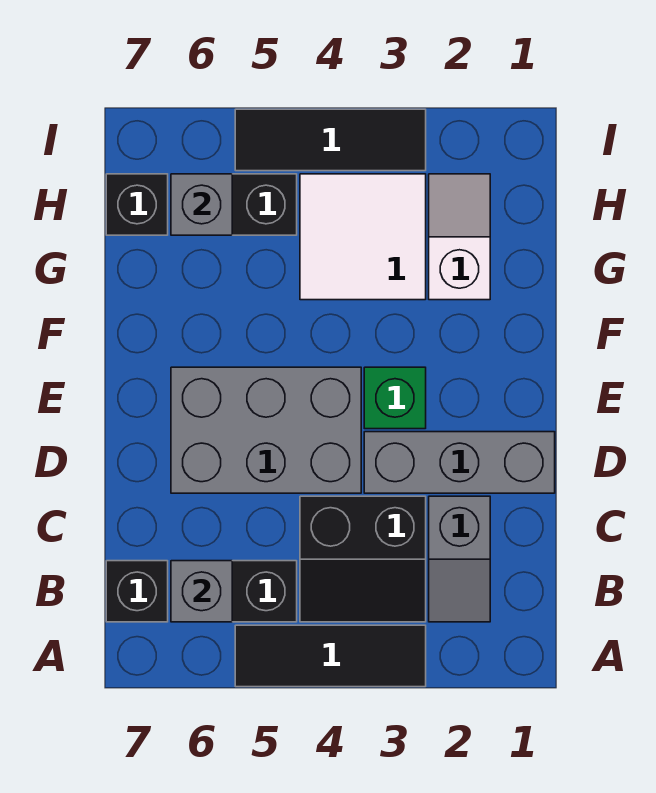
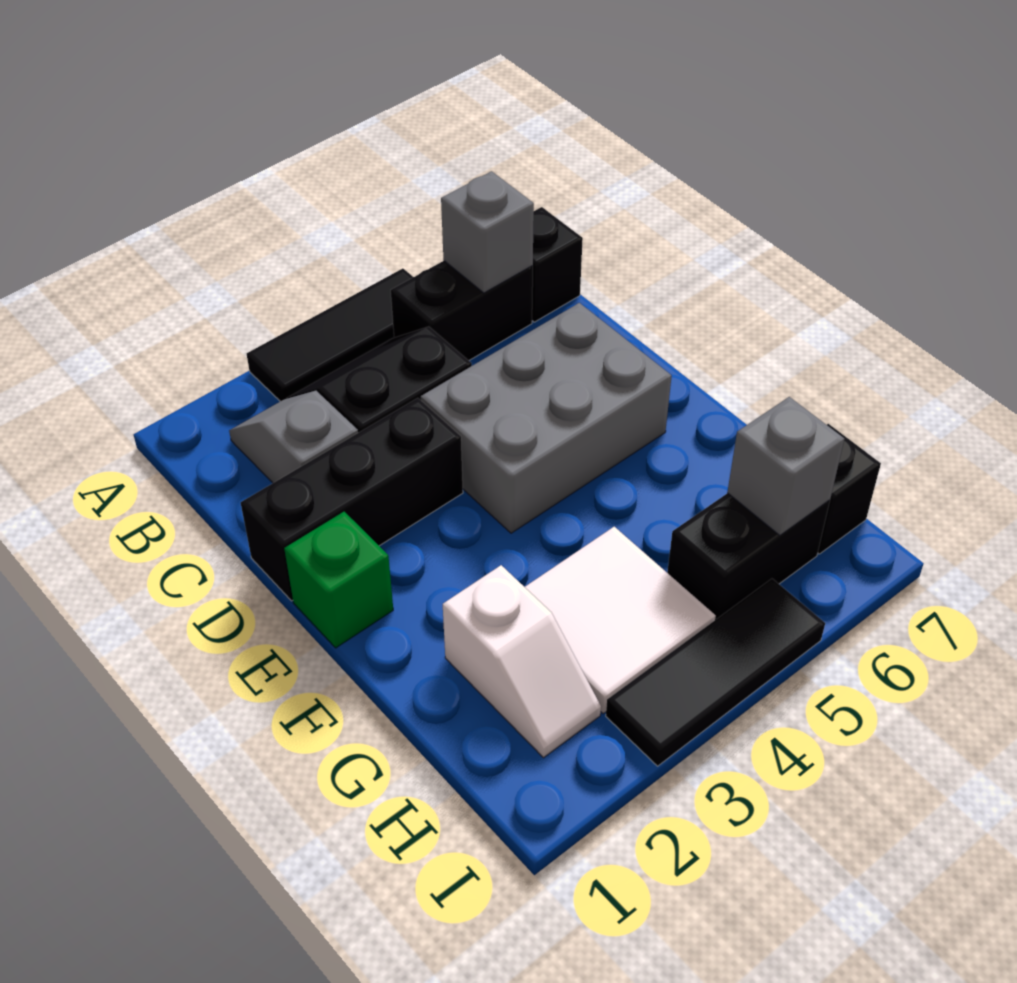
grey brick D1:D3 level 1 -> black brick D1:D3 level 1
green brick E3 level 1 -> green brick E1 level 1

